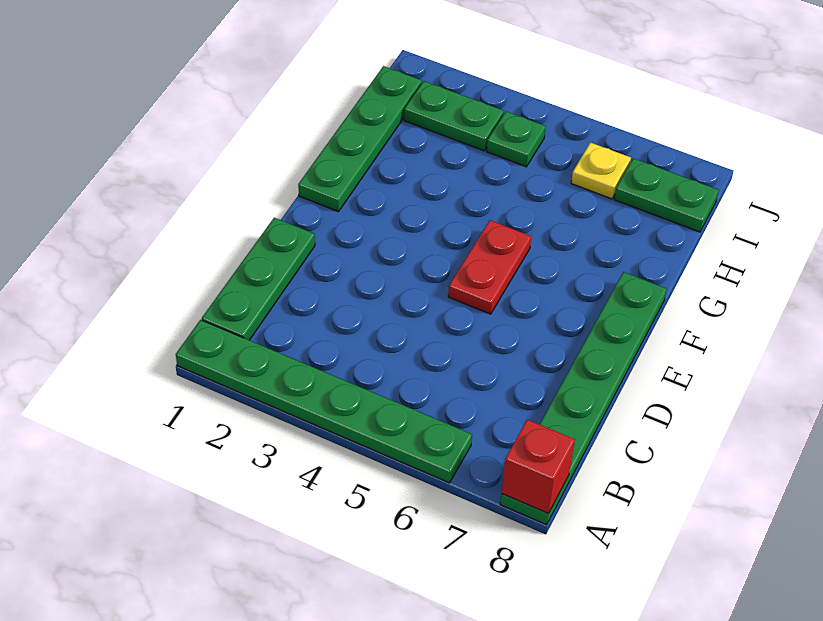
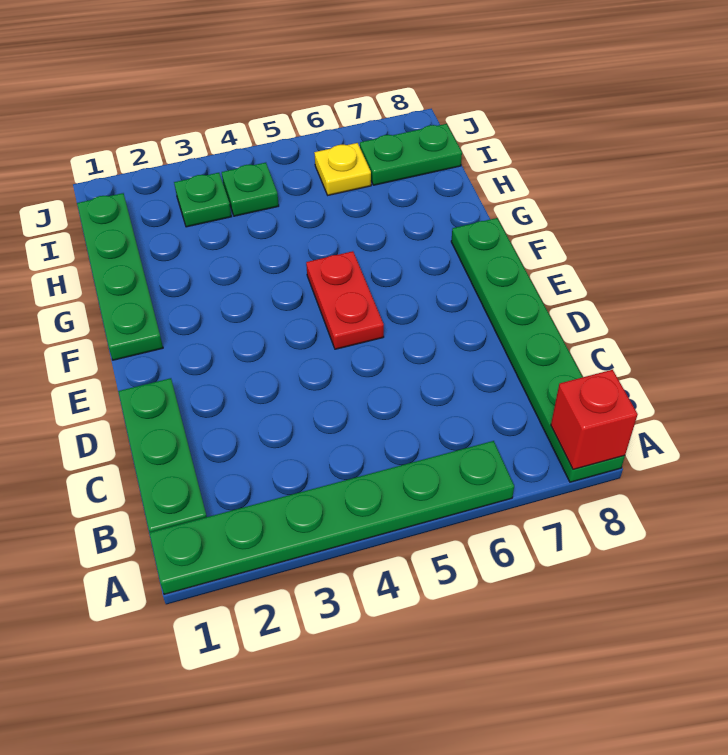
green plate I2:I3 level 1 -> green plate I3 level 1

